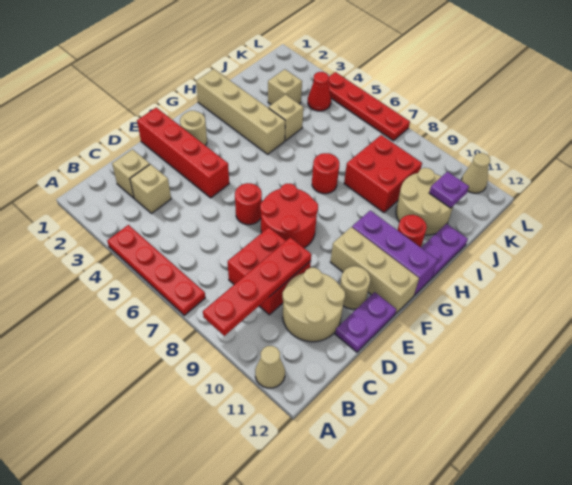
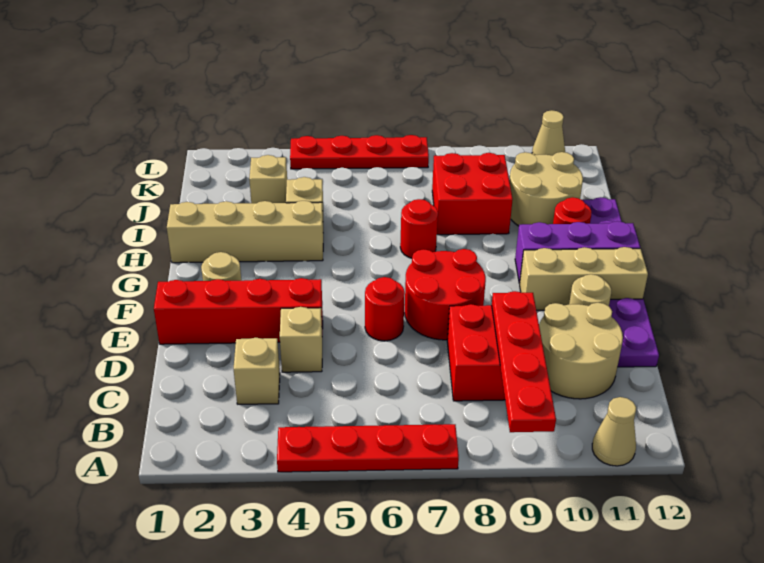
tan brick C2 level 1 -> tan brick D4 level 1
purple plate J11 level 2 -> none
red cone K4 level 1 -> none

